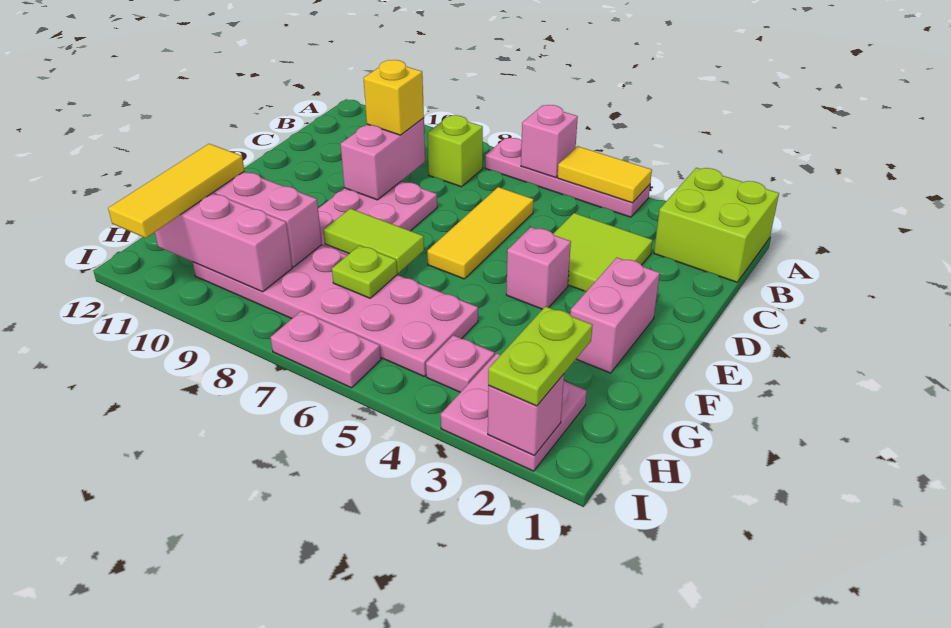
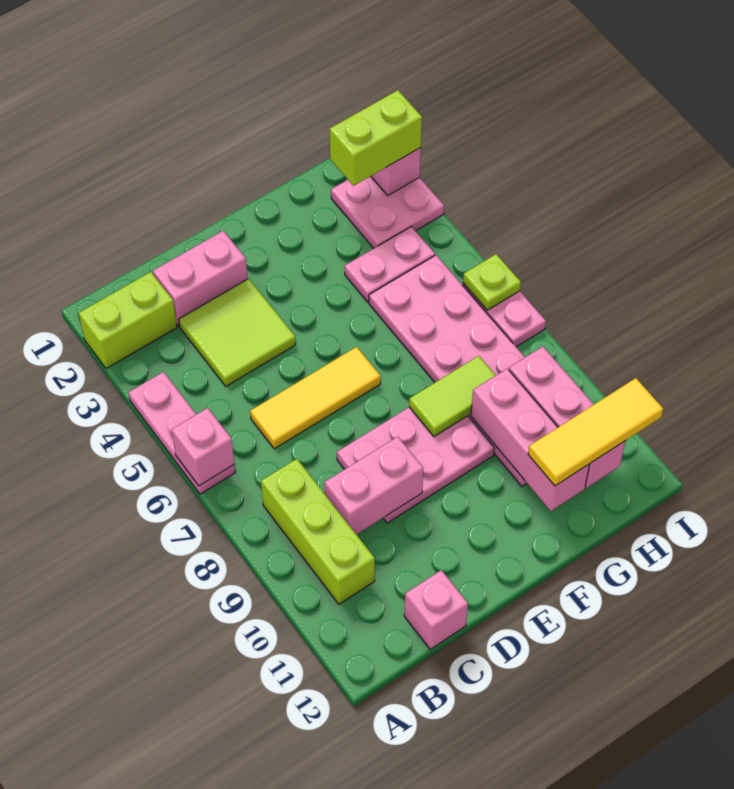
lime brick A1:B2 level 1 -> lime brick A2:B2 level 1
pink plate A4:A7 level 1 -> pink plate A4:A6 level 1
yellow tile A4:A5 level 2 -> none
lime brick B8 level 1 -> lime brick B8:B10 level 1
yellow brick C9 level 3 -> none
pink brick E2:F2 level 1 -> pink brick C2:D2 level 1
pink brick E4 level 1 -> pink brick C12 level 1
lime tile F7:F8 level 2 -> lime tile F8:G8 level 2
lime plate G7 level 2 -> lime plate I6 level 2
lime plate H2:I2 level 3 -> lime brick H2:I2 level 3
pink plate H4 level 1 -> pink plate G4:H4 level 1

